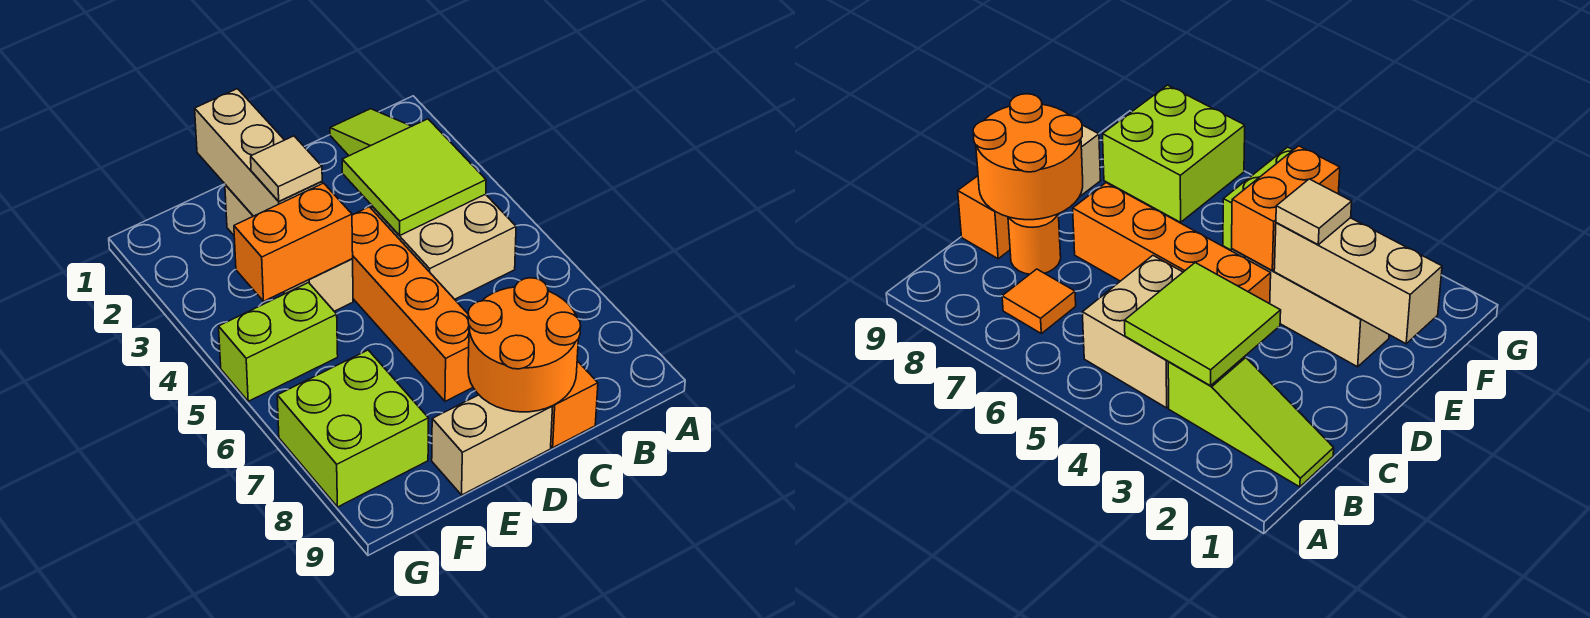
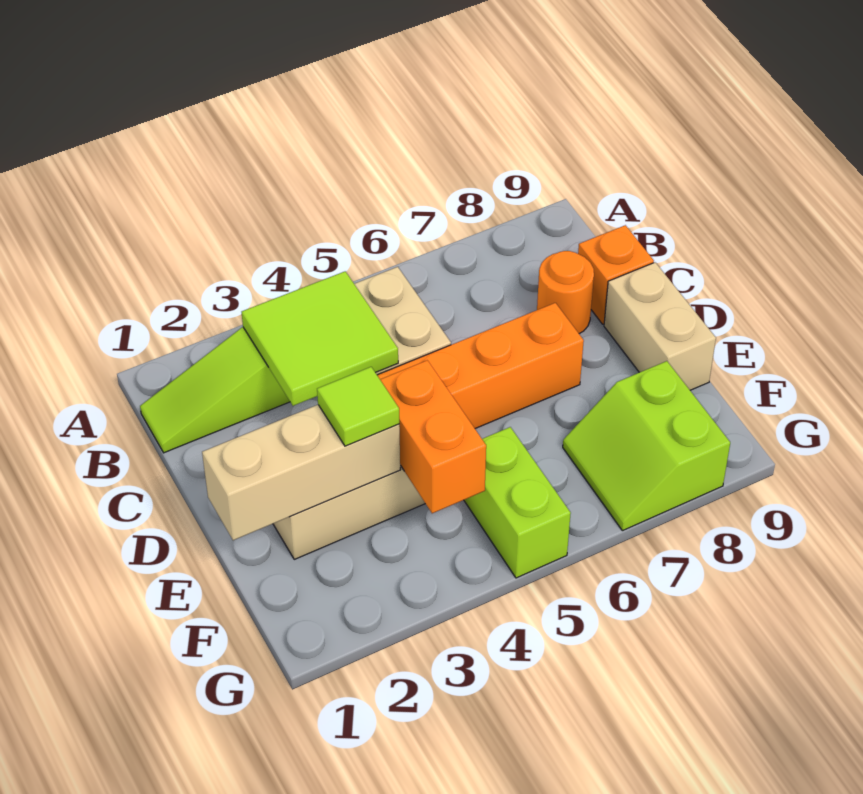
orange tile B7 level 1 -> none
orange round brick C8:D9 level 2 -> none
tan tile E3 level 3 -> lime tile E3 level 3
lime brick F7:G8 level 1 -> lime slope F7:G8 level 1 top 8

